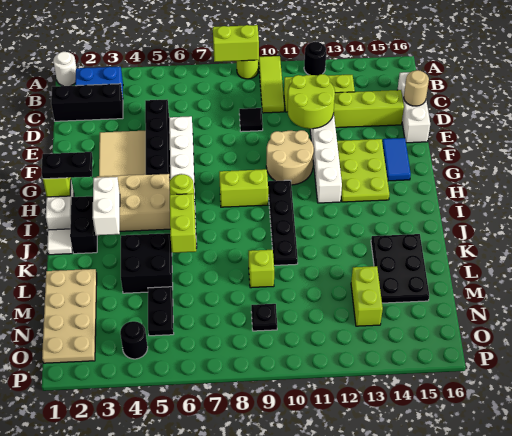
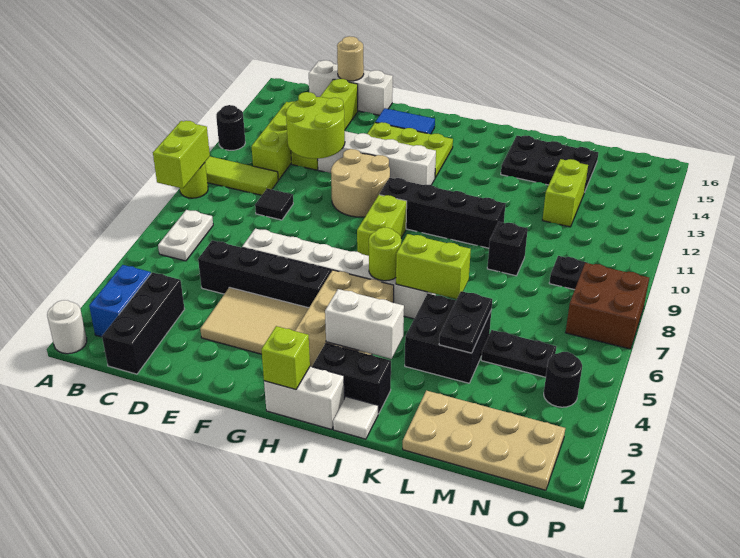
none -> white plate B6:B7 level 1
black plate H1:H2 level 3 -> black plate L4:L5 level 2
black plate H10:K10 level 1 -> black brick H10:K10 level 1
lime brick L9 level 1 -> black brick L9 level 1
lime brick M13:N13 level 1 -> lime brick M12:M13 level 1
none -> brown brick O7:P8 level 1

